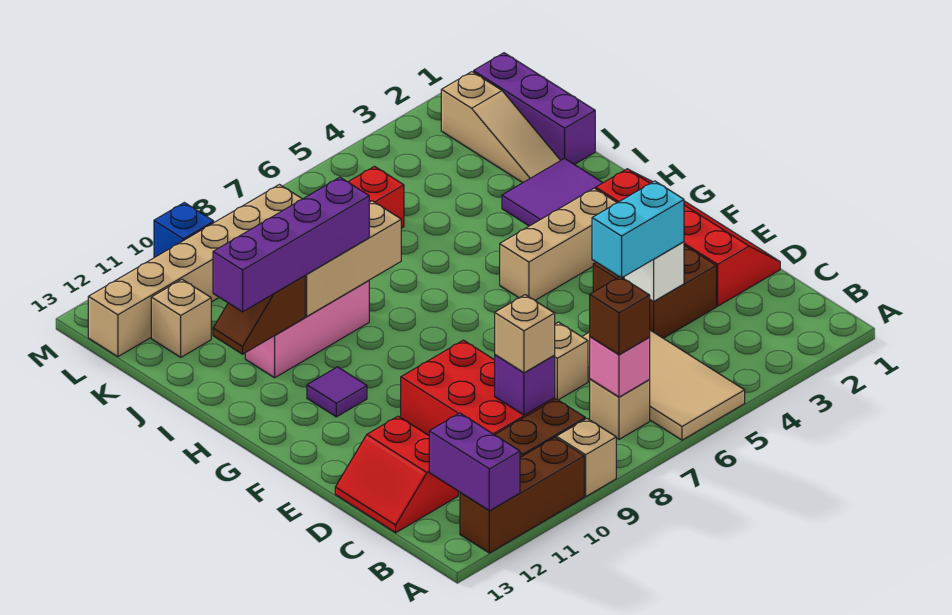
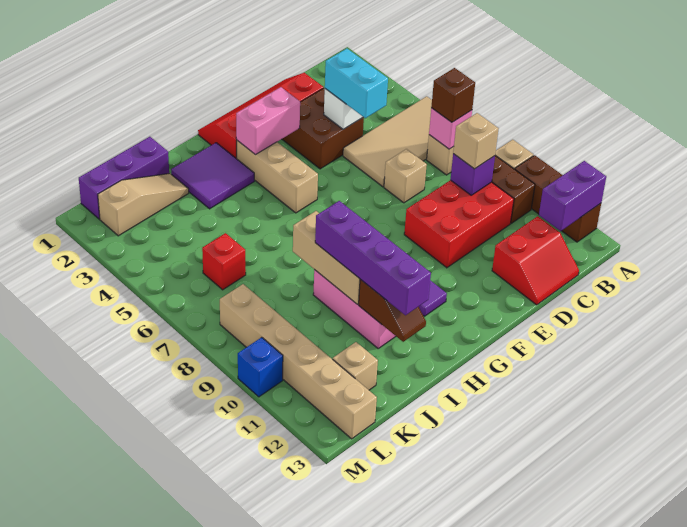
none -> pink brick F3:G3 level 2

